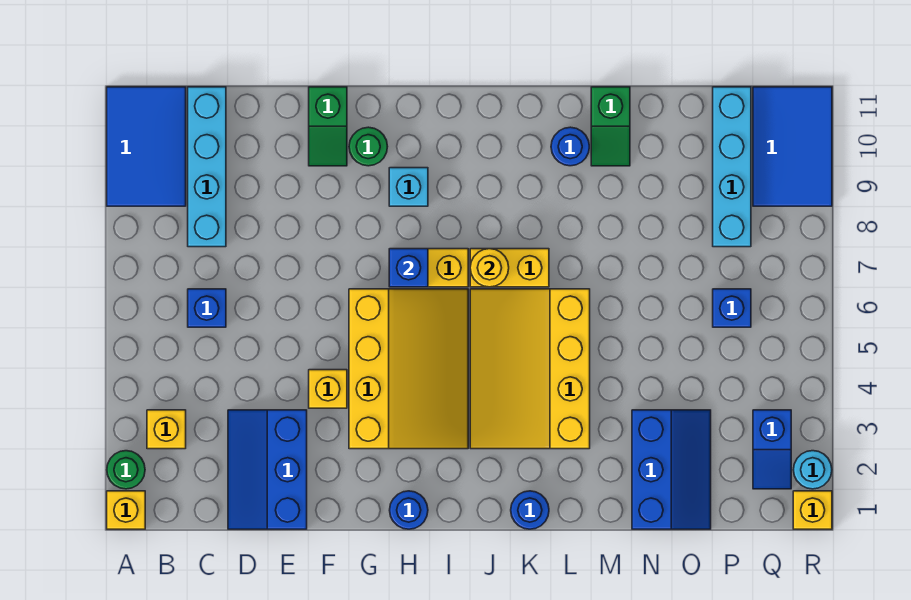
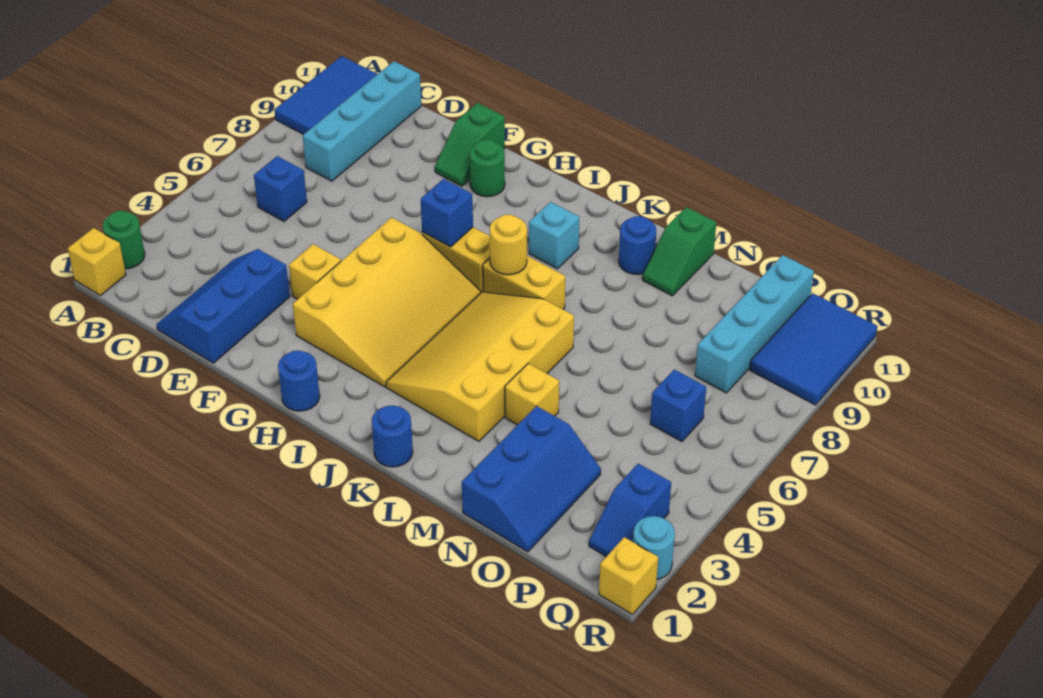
yellow brick B3 level 1 -> yellow brick M4 level 1
cyan brick H9 level 1 -> cyan brick J9 level 1

